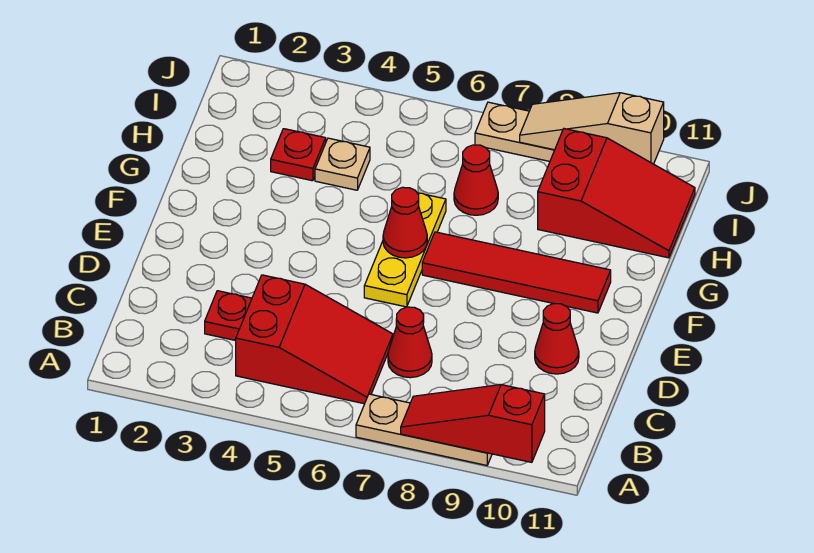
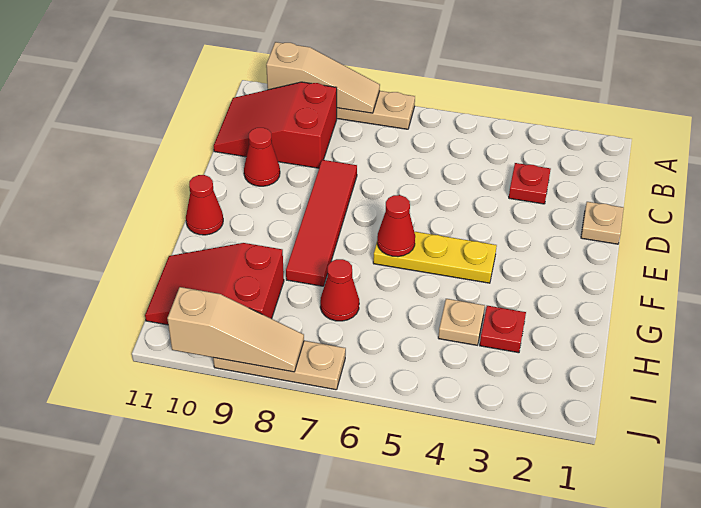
red slope A8:A10 level 2 top 10 -> tan slope A8:A10 level 2 top 10
red slope B4:C6 level 1 top 4 -> red slope B9:C11 level 1 top 9
red cone C7 level 1 -> red cone F11 level 1
none -> tan plate D1 level 1
yellow plate E6:G6 level 1 -> yellow plate F4:F6 level 1
red tile F7:F10 level 1 -> red tile D8:G8 level 1

